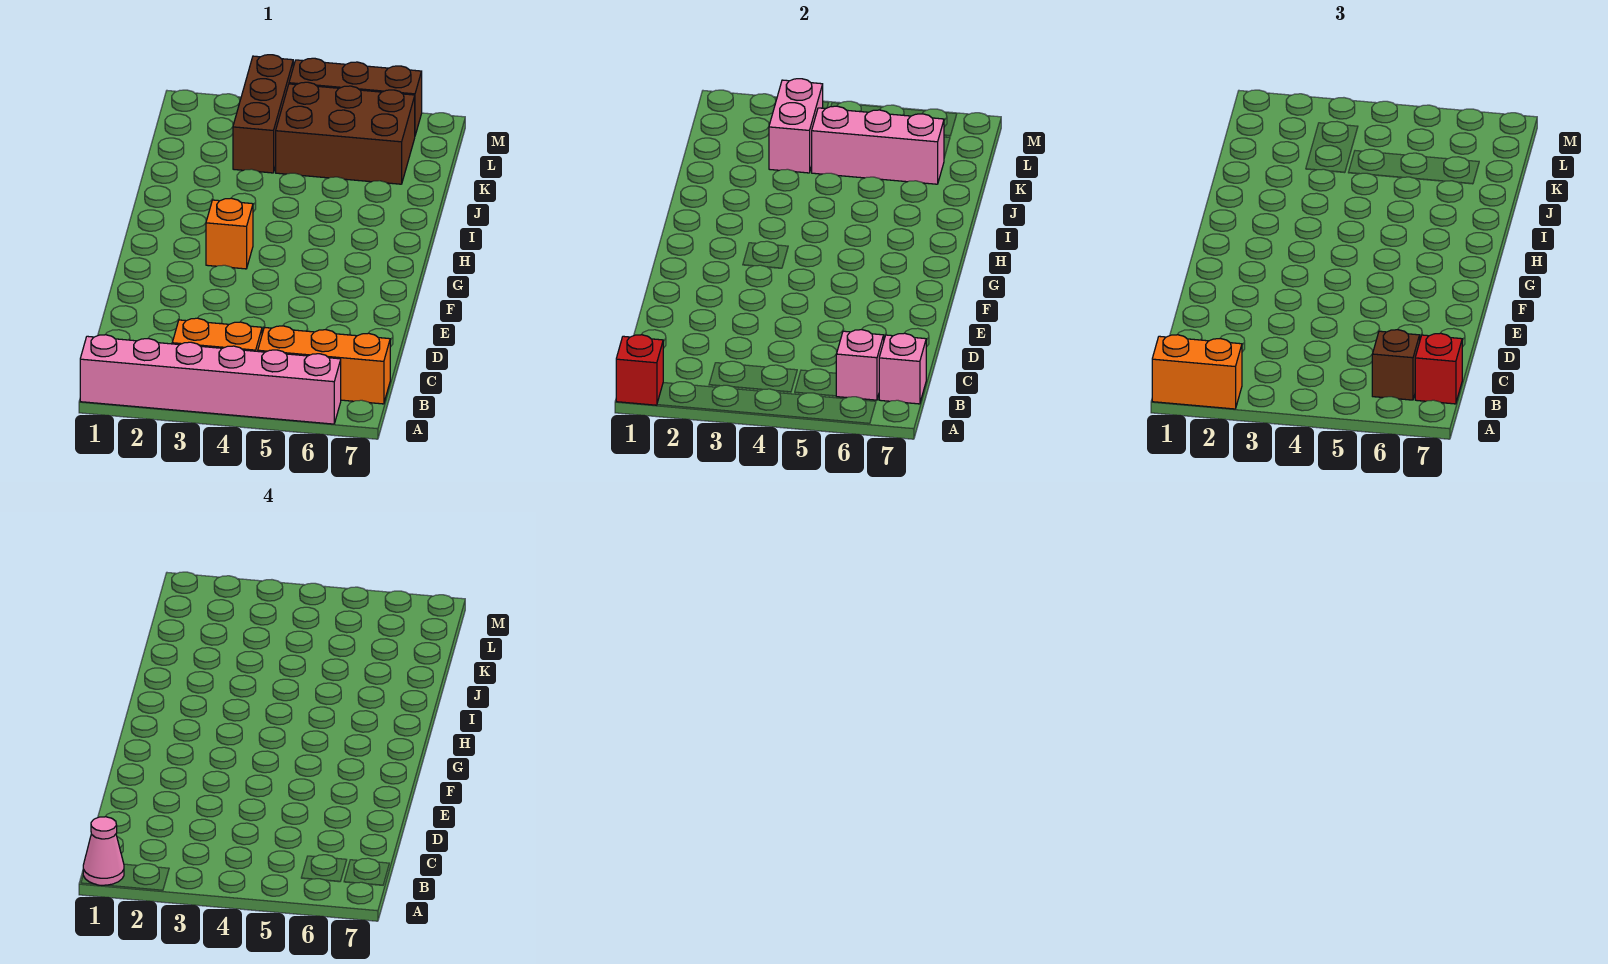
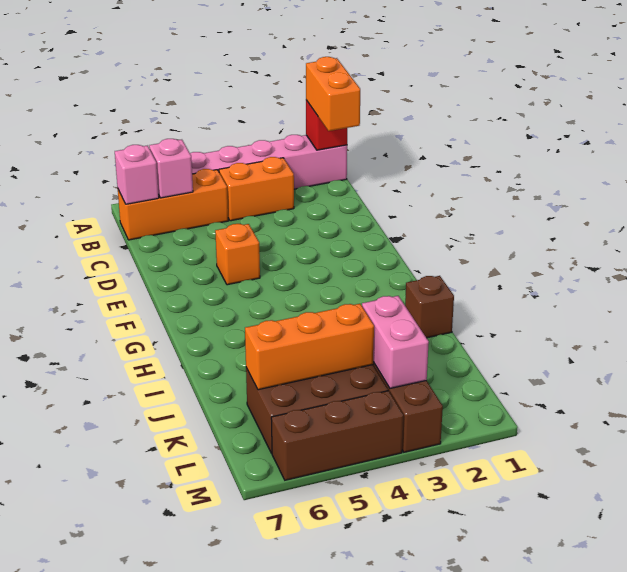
orange brick A1:A2 level 3 -> orange brick A1:B1 level 3
pink cone A1 level 4 -> none
brown brick B6 level 3 -> brown brick I1 level 1
red brick B7 level 3 -> none
orange brick G3 level 1 -> orange brick E5 level 1
pink brick K4:K6 level 2 -> orange brick K4:K6 level 2

